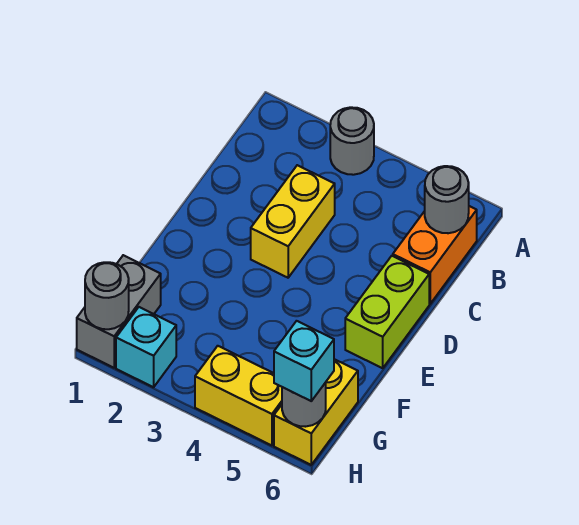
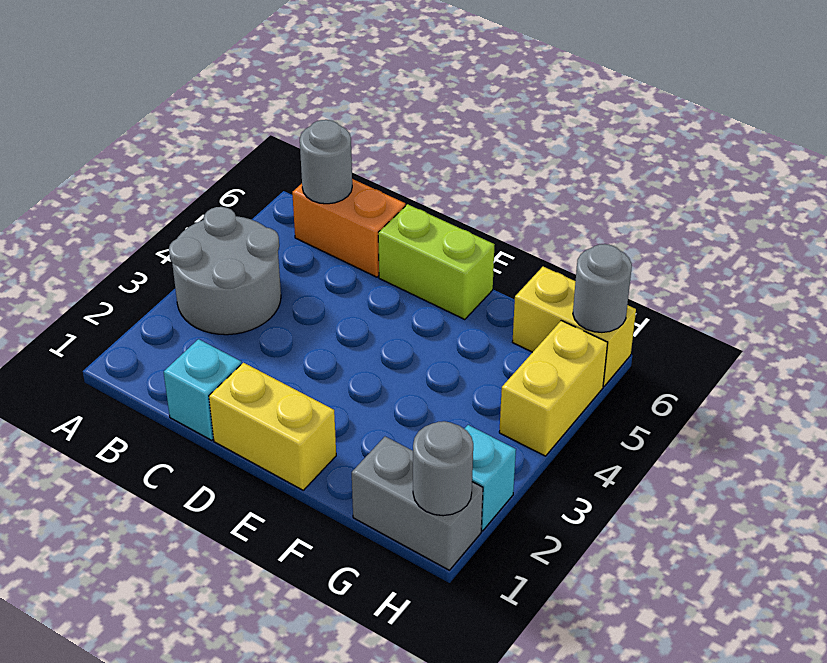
grey round brick A3 level 1 -> grey round brick A3:B4 level 1
yellow brick C3:D3 level 1 -> yellow brick D1:E1 level 1
cyan brick H6 level 3 -> cyan brick C1 level 1

